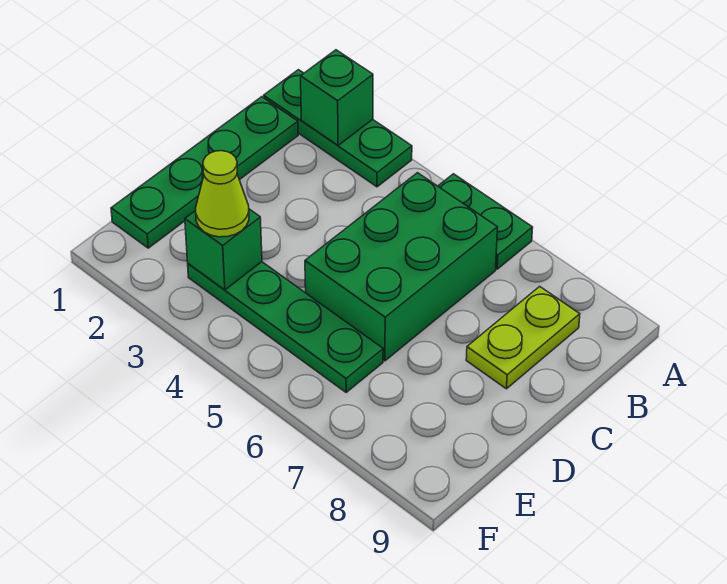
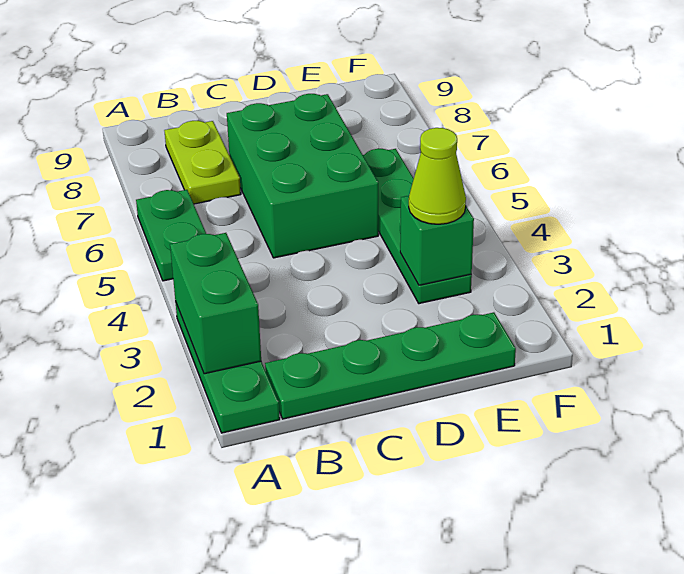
green brick A2 level 2 -> green brick A2:A3 level 2
green brick B5:D6 level 1 -> green brick C5:D7 level 1
lime plate B8:C8 level 1 -> lime plate B7:B8 level 1

